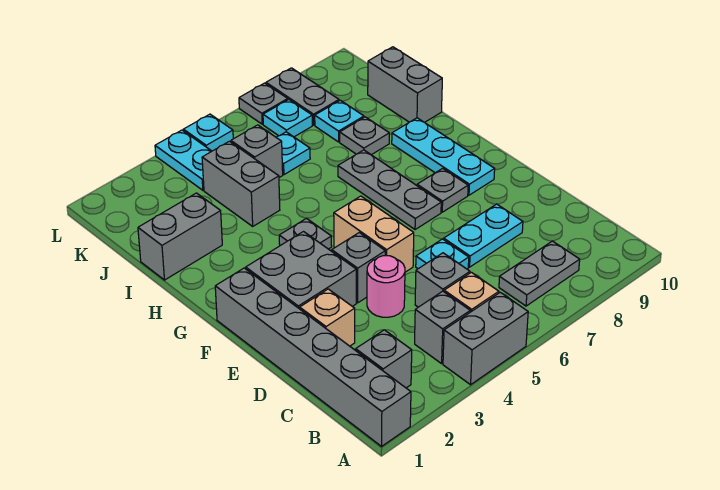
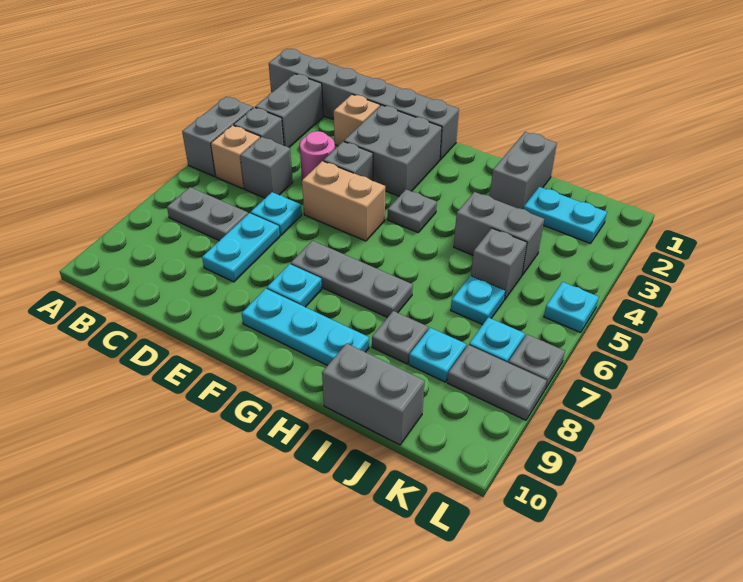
grey brick B2 level 1 -> grey brick B2:B3 level 1
grey plate B7:B8 level 1 -> grey plate B7:C7 level 1
grey plate F8 level 1 -> cyan plate F8 level 1
cyan plate K4:L4 level 1 -> cyan plate J2:K2 level 1

